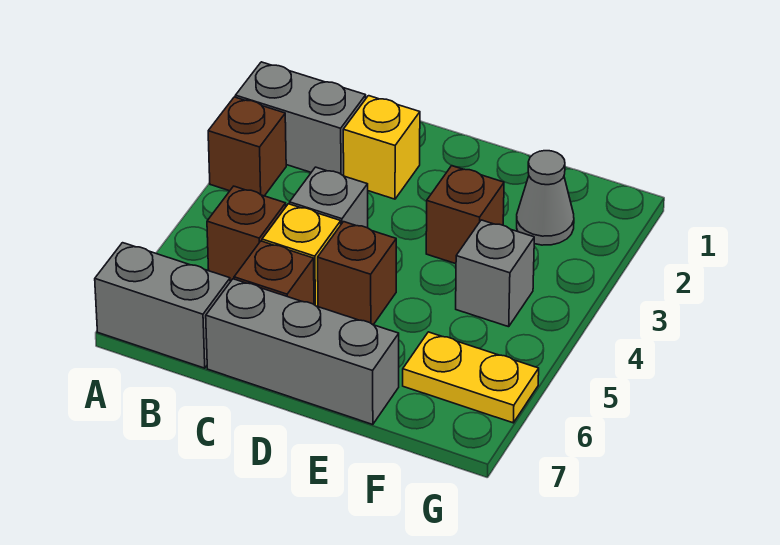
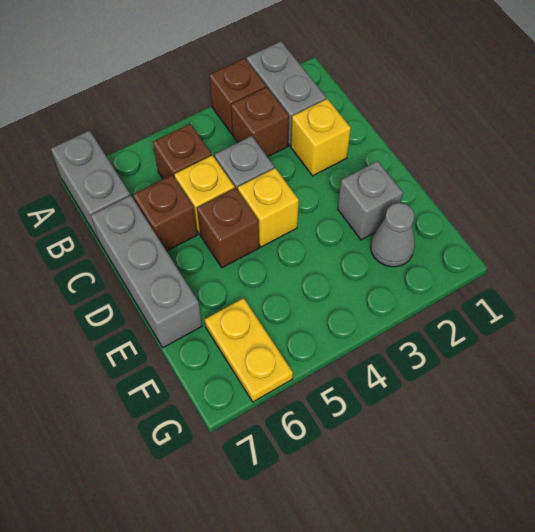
none -> yellow brick D4 level 1
brown brick E3 level 1 -> brown brick B3 level 1
grey brick F4 level 1 -> grey brick E2 level 1

